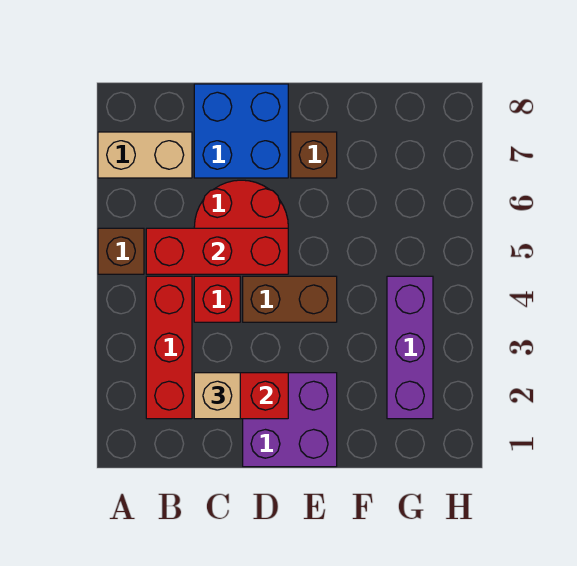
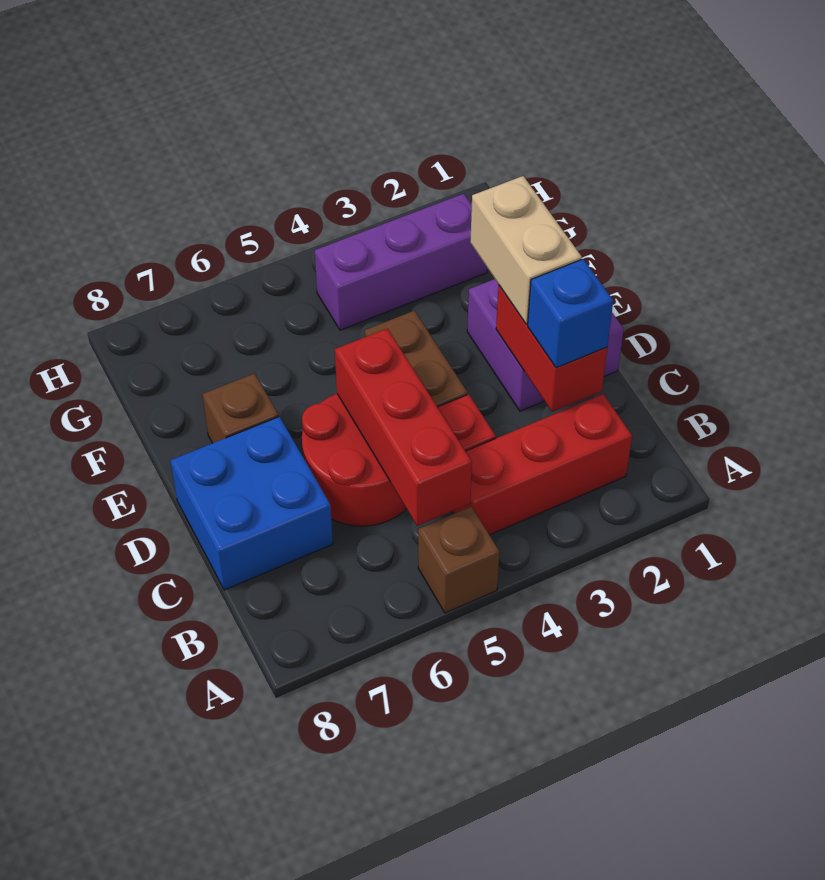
tan brick A7:B7 level 1 -> tan brick D2:E2 level 3
tan brick C2 level 3 -> blue brick C2 level 3

